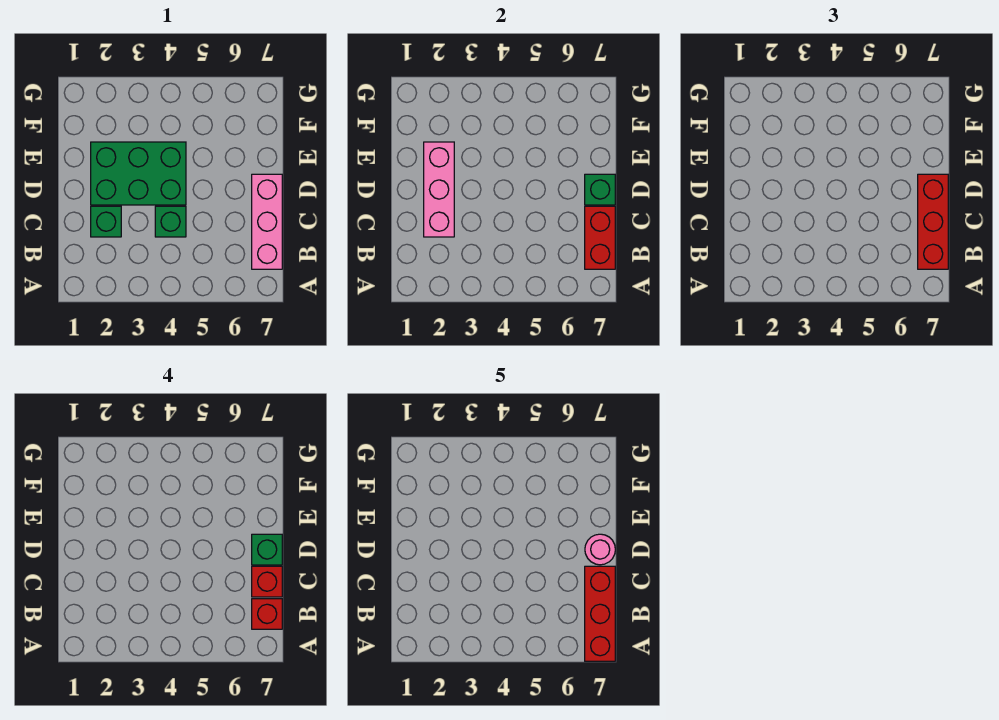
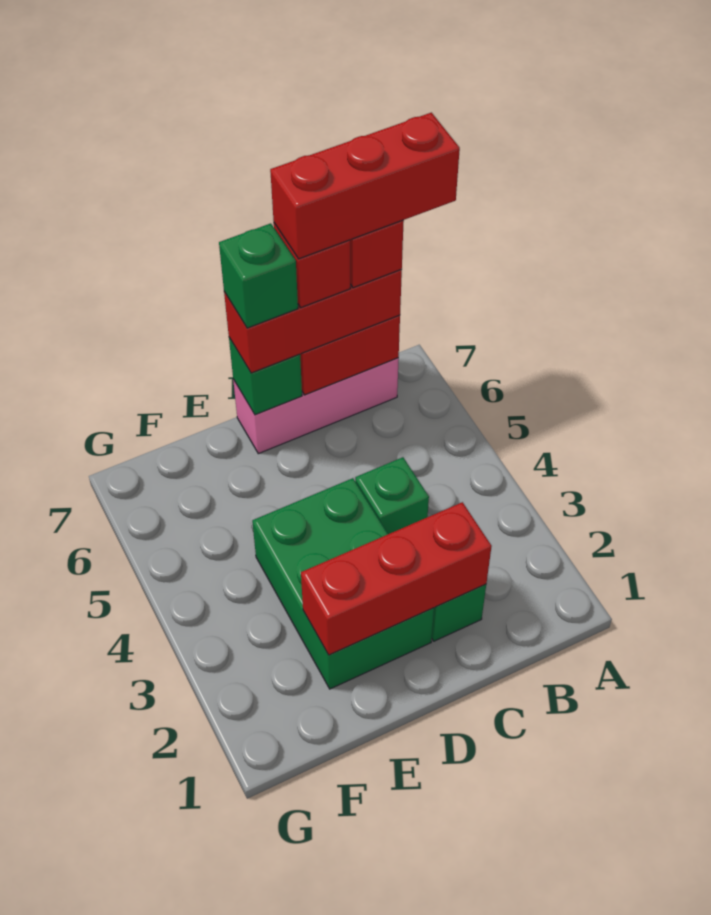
pink brick C2:E2 level 2 -> red brick C2:E2 level 2
pink round brick D7 level 5 -> none

